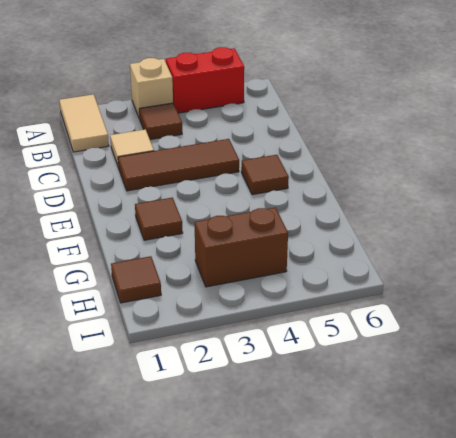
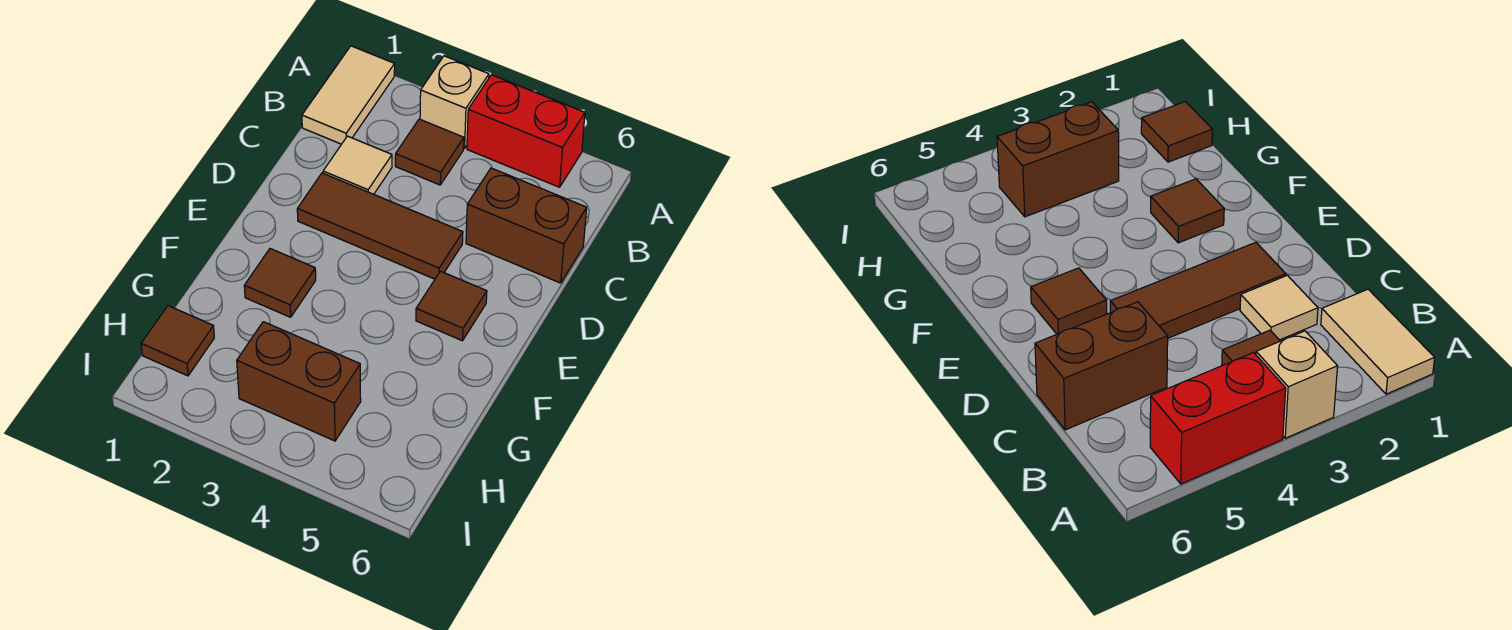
none -> brown brick C5:C6 level 1

